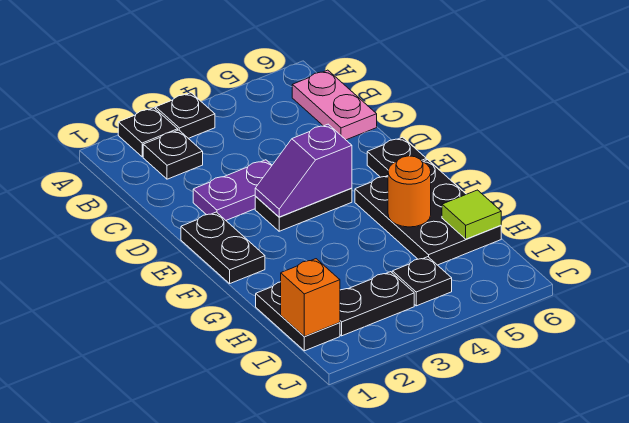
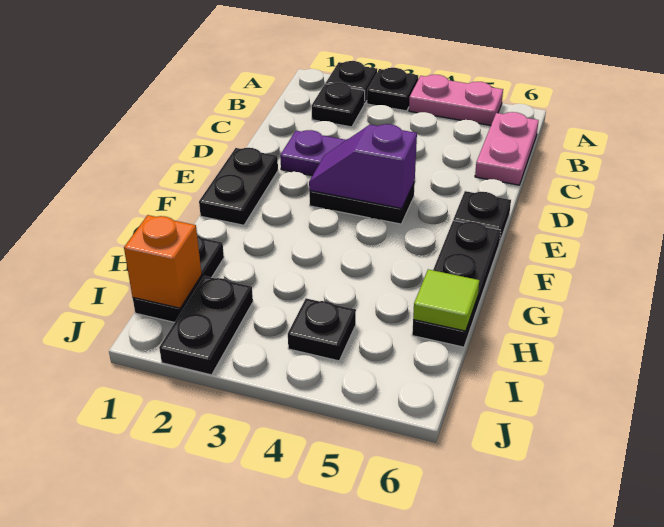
none -> pink plate A4:A5 level 1
black plate F5:H6 level 1 -> black plate F6:H6 level 1
orange round brick G5 level 2 -> none
black plate I2:I3 level 1 -> black plate I2:J2 level 1

